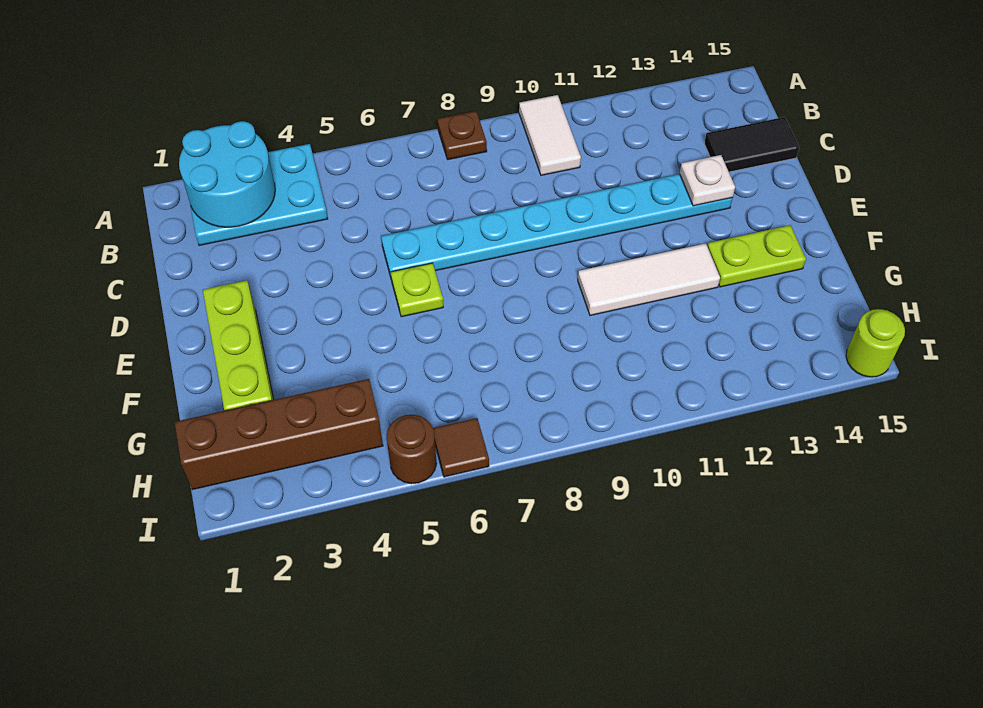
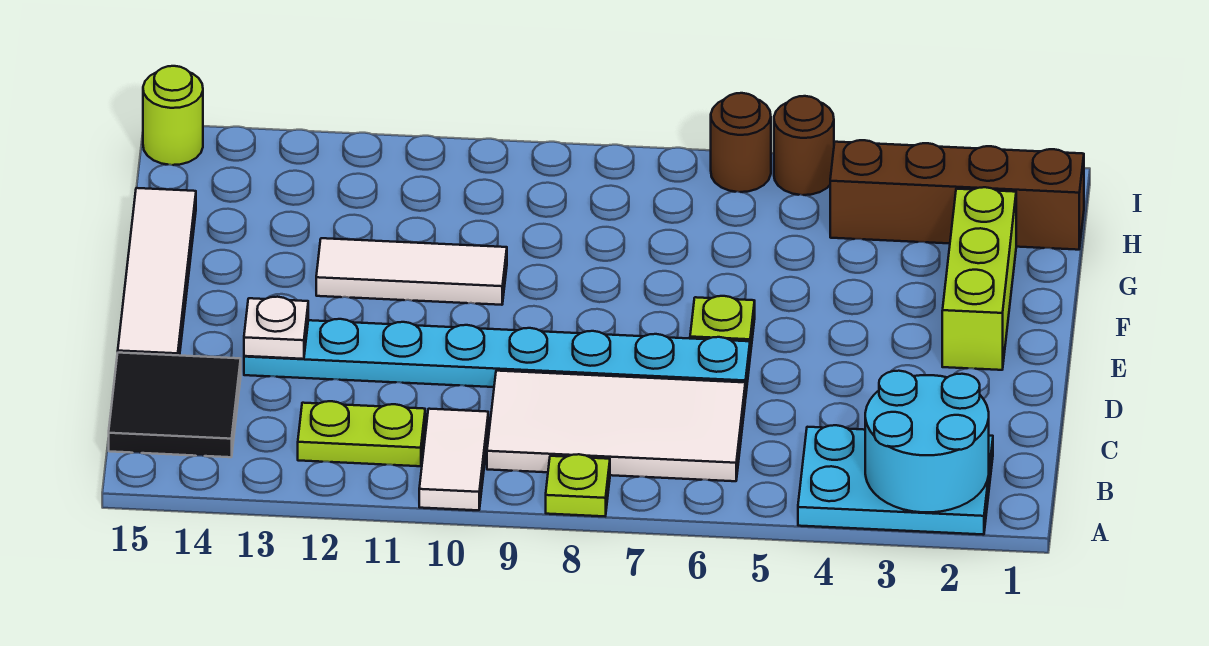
brown plate A8 level 1 -> lime plate A8 level 1
none -> white tile B6:C9 level 1
black tile C14:C15 level 1 -> black tile B14:C15 level 1
none -> white tile D15:G15 level 1
lime plate F13:F14 level 1 -> lime plate B11:B12 level 1
brown tile I6 level 1 -> brown round brick I6 level 1

